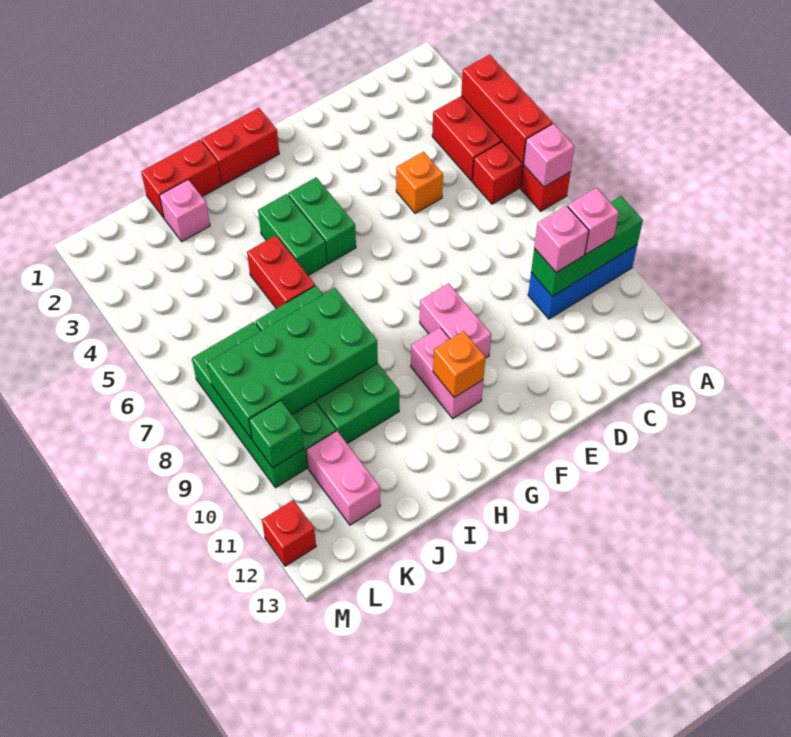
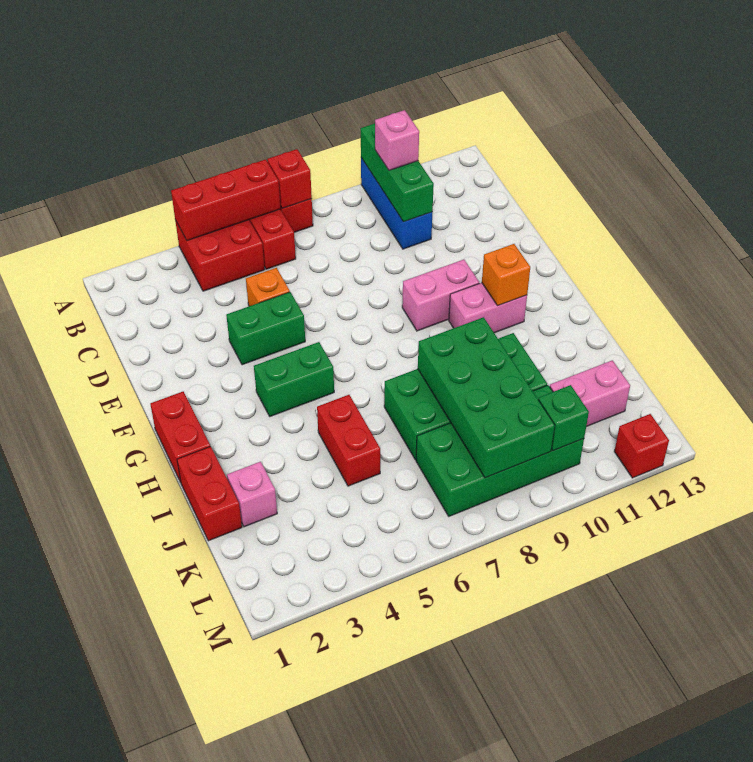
pink brick A7 level 2 -> red brick A7 level 2
pink brick C10 level 3 -> none
green brick H4:H5 level 1 -> green brick E4:E5 level 1
red brick I5:I6 level 1 -> red brick I5:J5 level 1

